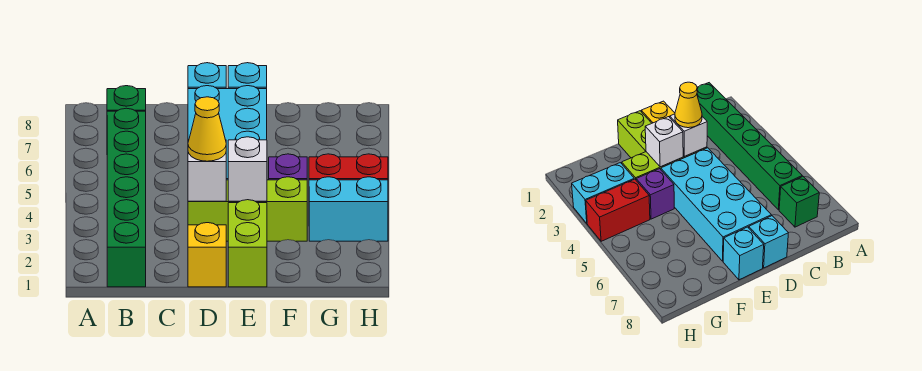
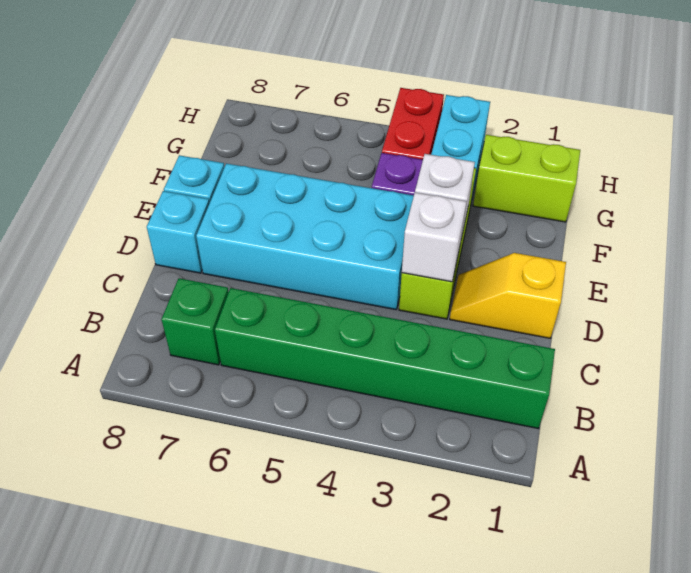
yellow cone D3 level 3 -> none
lime brick E1:E2 level 1 -> lime brick G1:G2 level 1

